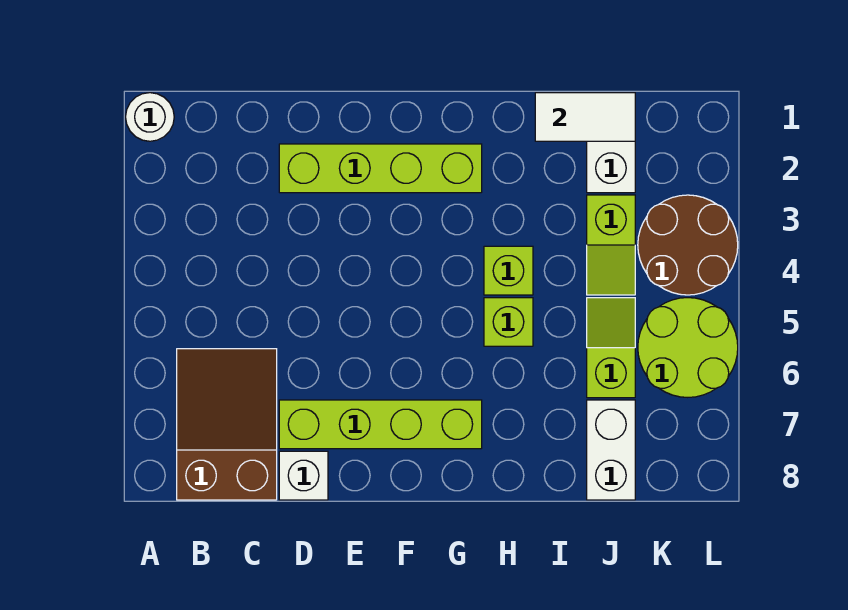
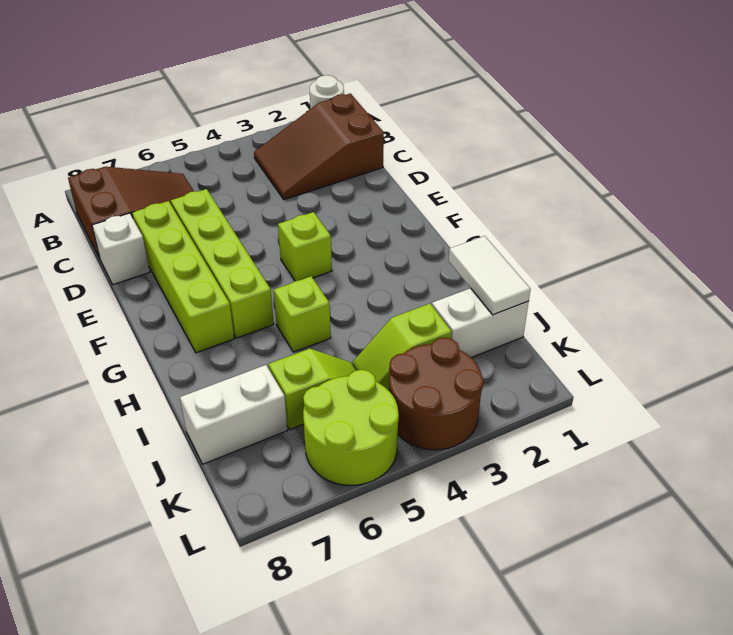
none -> brown slope B1:C3 level 1 top 1
lime brick D2:G2 level 1 -> lime brick D6:G6 level 1
lime brick H4 level 1 -> lime brick F4 level 1

